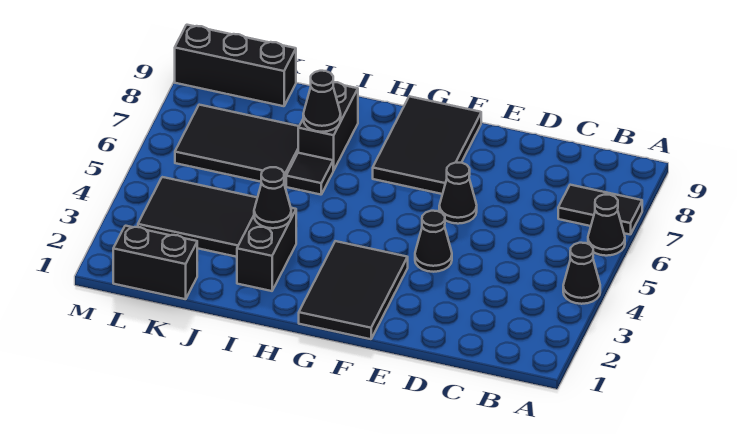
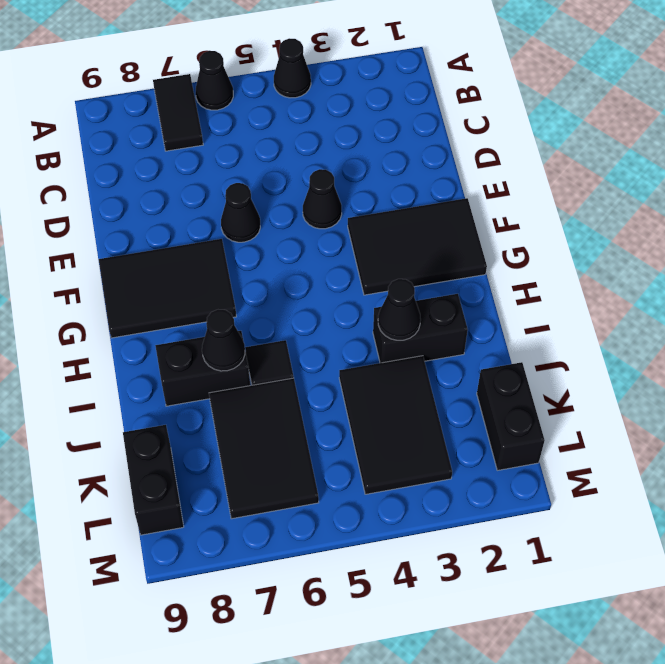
black brick K9:M9 level 1 -> black brick K9:L9 level 1

